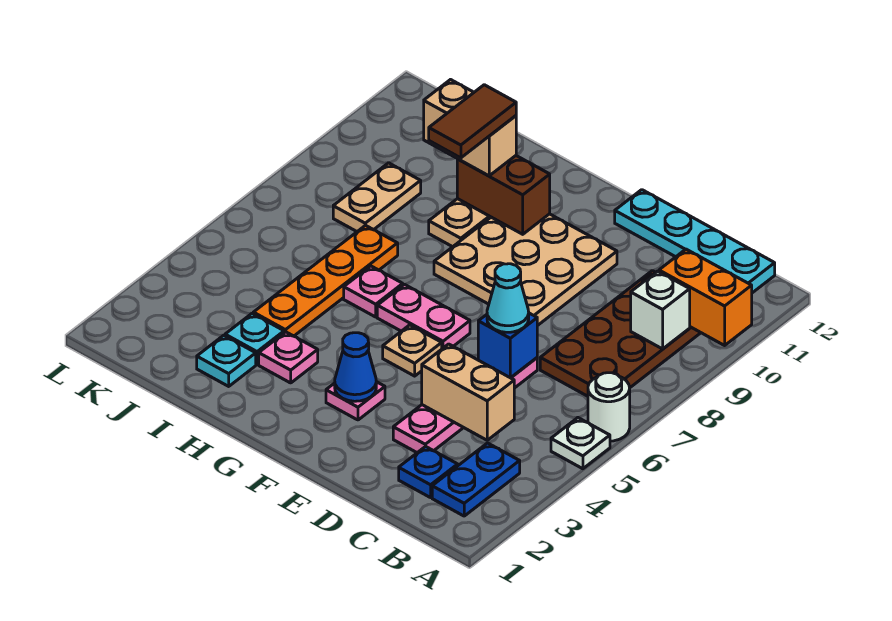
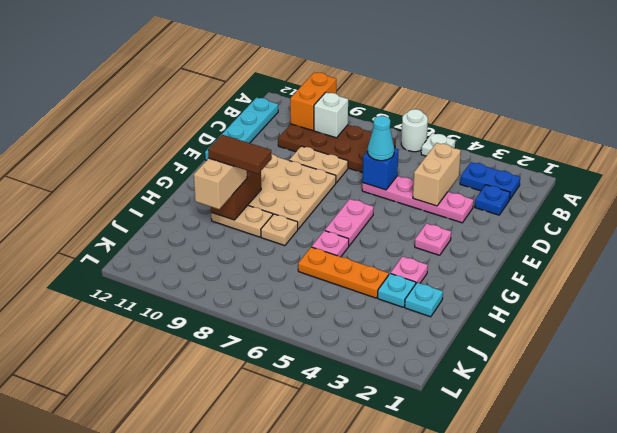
blue cone F3 level 2 -> none
tan plate F5 level 1 -> tan plate H8 level 1
orange plate I4:I7 level 1 -> orange plate I4:I6 level 1
tan plate J8:J9 level 1 -> tan plate D8:D9 level 1

